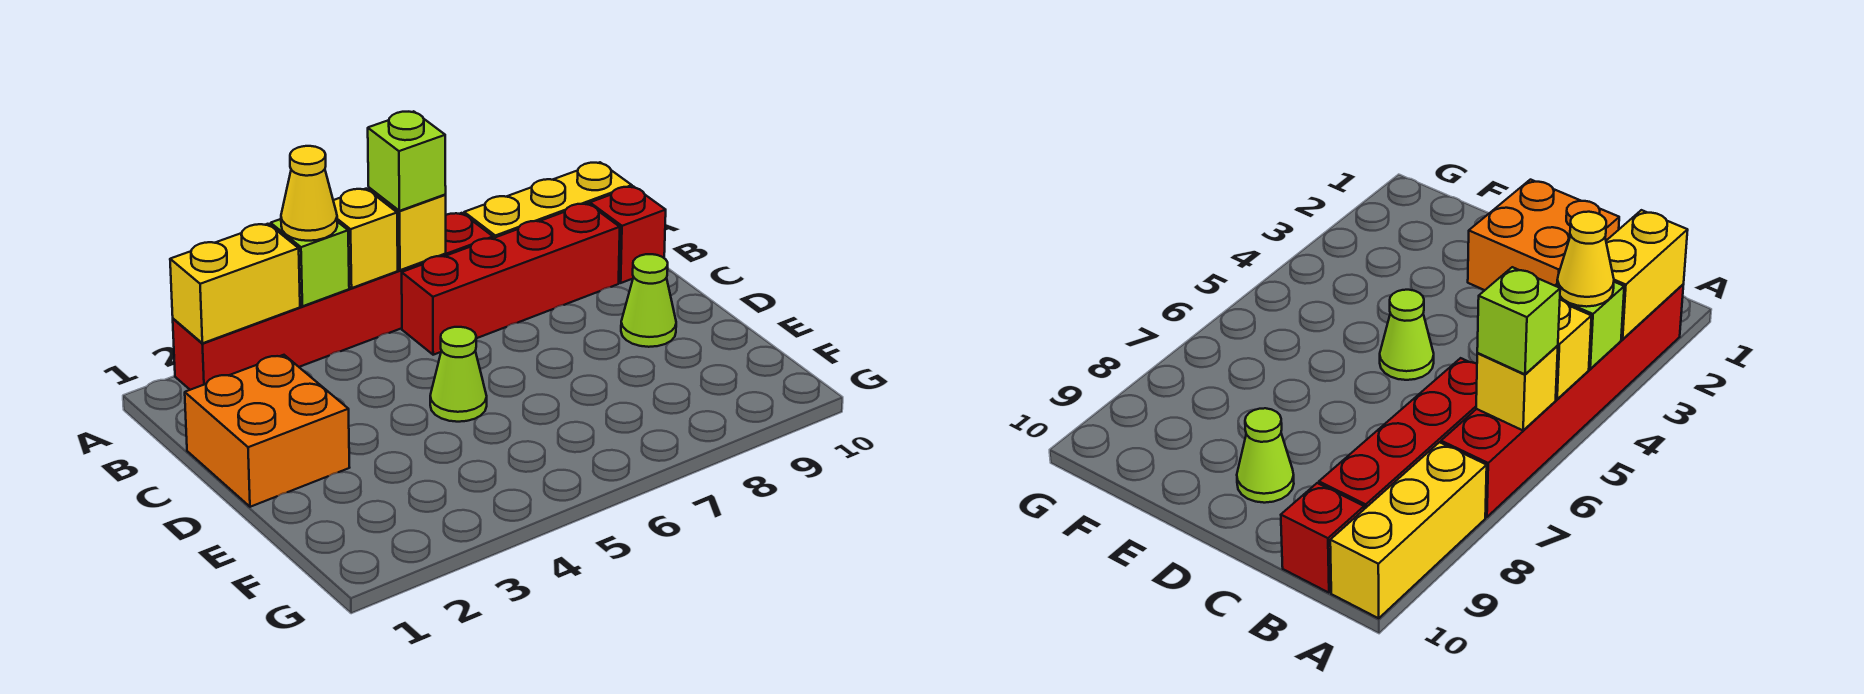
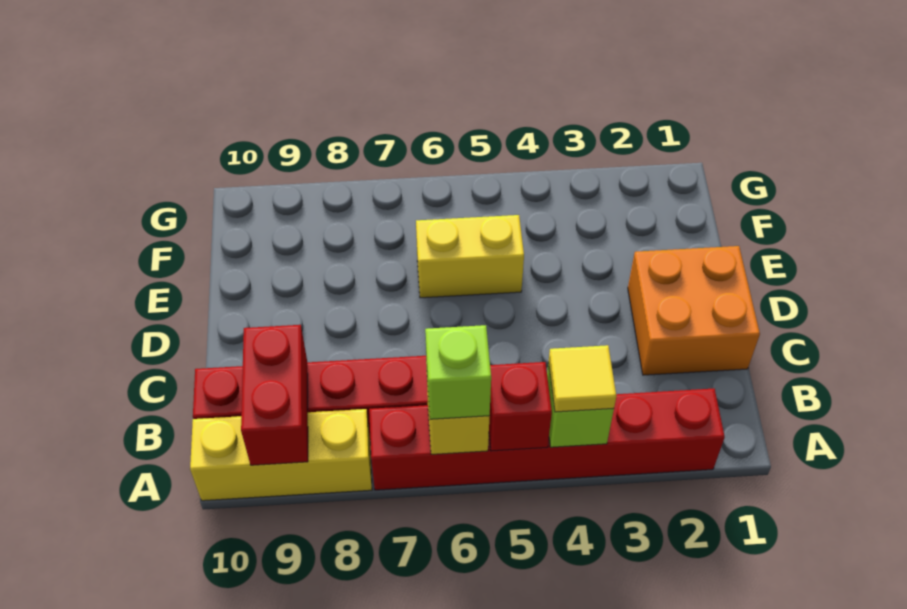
yellow brick A2:A3 level 2 -> yellow brick E5:E6 level 1
yellow cone A4 level 3 -> yellow tile A4 level 3
yellow brick A5 level 2 -> red brick A5 level 2
none -> red brick A9:B9 level 2
lime cone D5 level 1 -> none
lime cone D9 level 1 -> none

